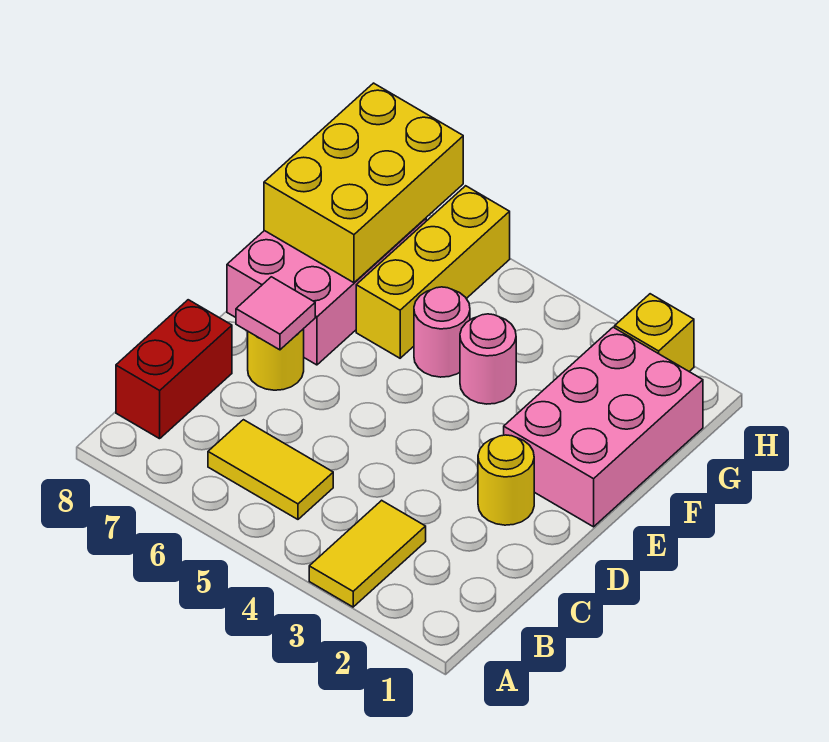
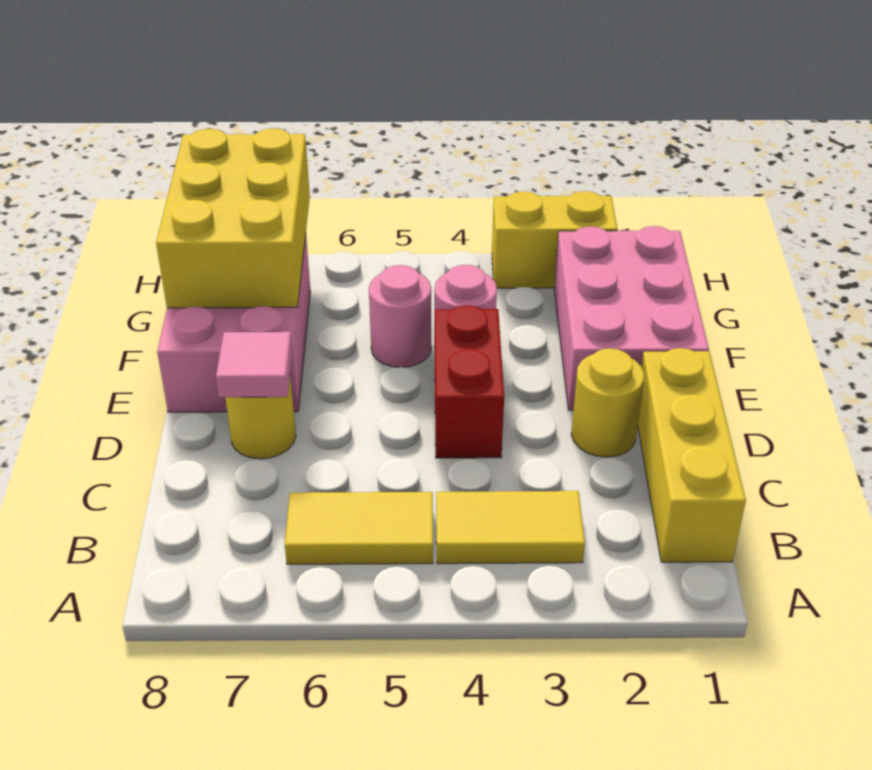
yellow tile A3:B3 level 1 -> yellow tile B3:B4 level 1
red brick B8:C8 level 1 -> red brick D4:E4 level 1
yellow brick F6:H6 level 1 -> yellow brick B1:D1 level 1
yellow brick H2 level 1 -> yellow brick H2:H3 level 1

